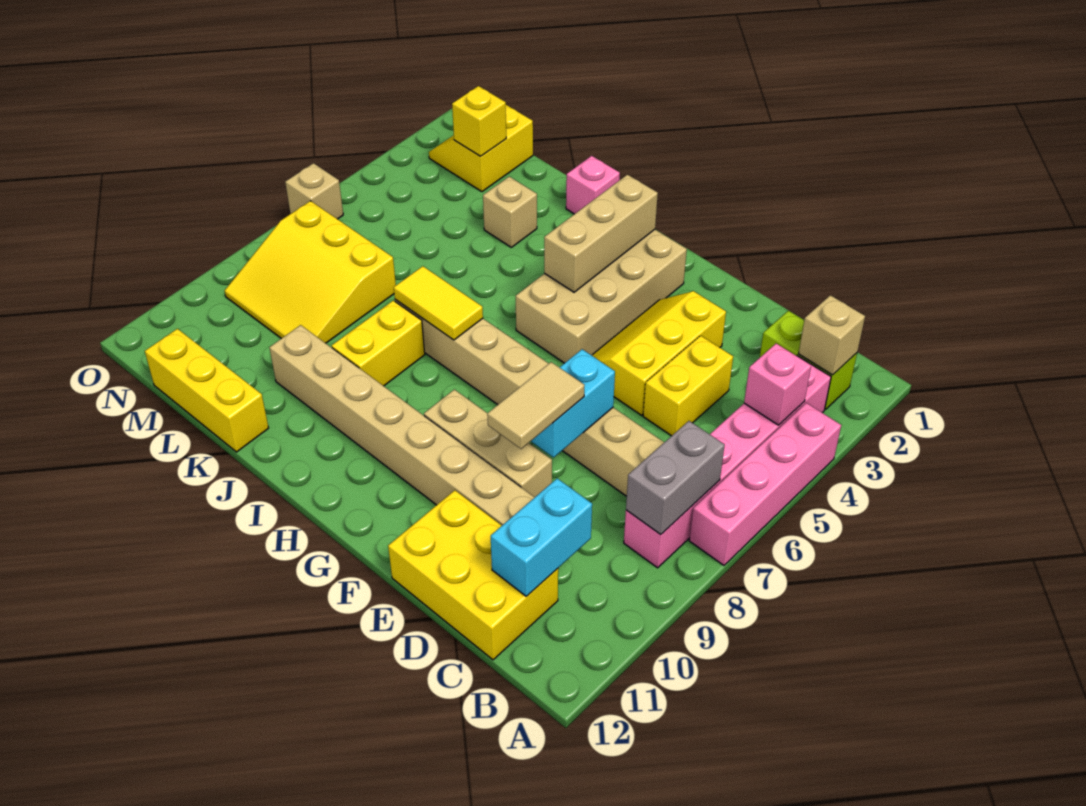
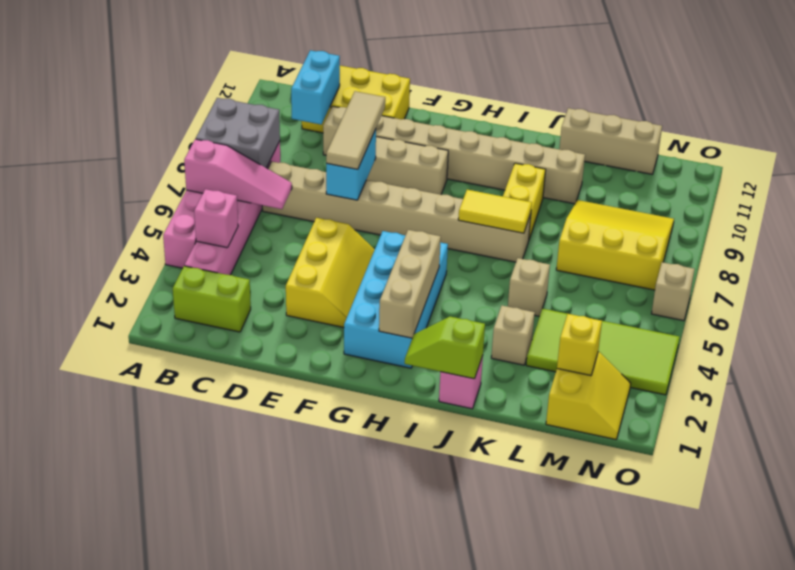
none -> pink slope A6:C6 level 2 top A
tan brick B2 level 2 -> tan brick K5 level 1
grey brick B7:B8 level 2 -> grey brick A7:B8 level 2
yellow brick D4:D5 level 1 -> none
tan tile E8:E9 level 3 -> tan tile E7:E9 level 3
tan brick G2:H5 level 1 -> cyan brick G2:H5 level 1
none -> lime slope I1:J1 level 2 top J
yellow brick K12:M12 level 1 -> tan brick K12:M12 level 1
none -> lime tile L3:O4 level 1

